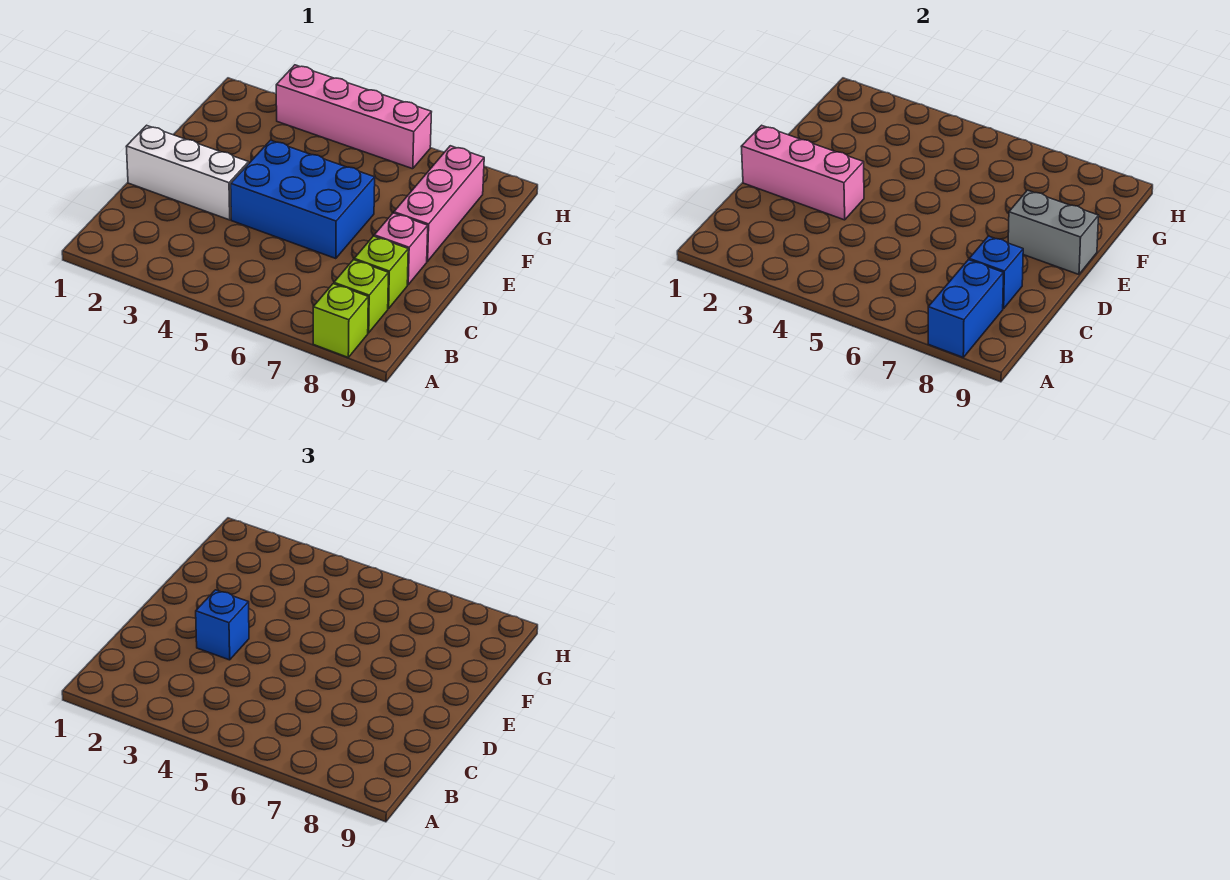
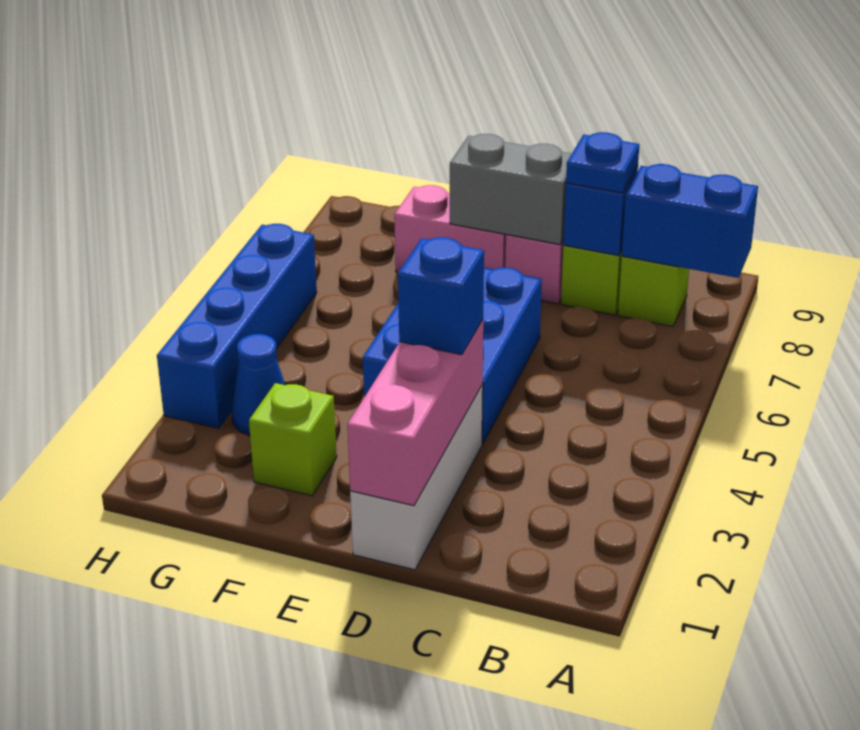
lime brick A8 level 1 -> lime brick F2 level 1
none -> blue plate C8 level 3
pink brick E8:G8 level 1 -> pink brick E8:F8 level 1
grey brick E8:E9 level 2 -> grey brick D8:E8 level 2
none -> blue cone G3 level 1
pink brick H3:H6 level 1 -> blue brick H3:H6 level 1

